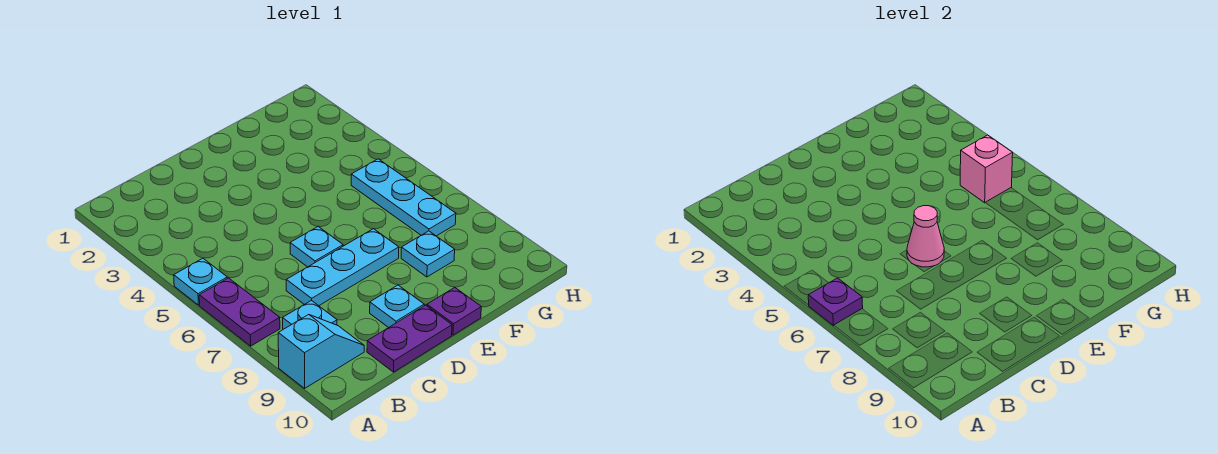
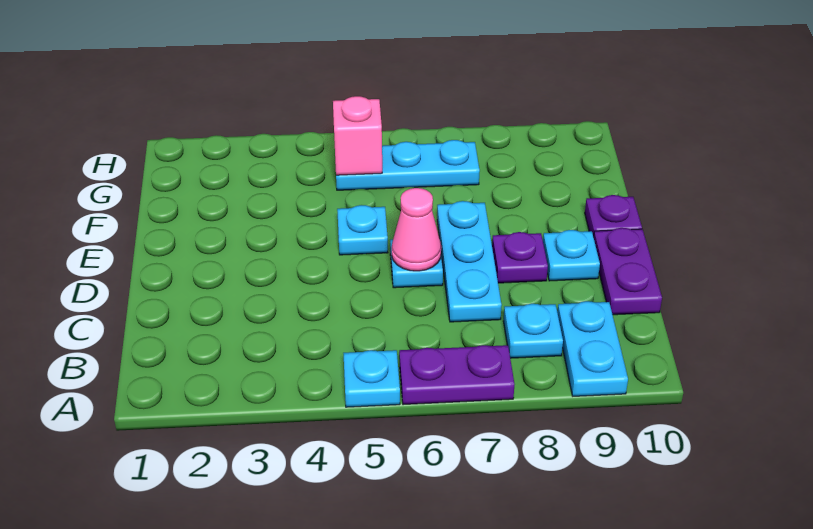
purple plate A6 level 2 -> purple plate D8 level 1
cyan slope A9:B9 level 1 top A -> cyan plate A9:B9 level 1
cyan plate F8 level 1 -> cyan plate E5 level 1

